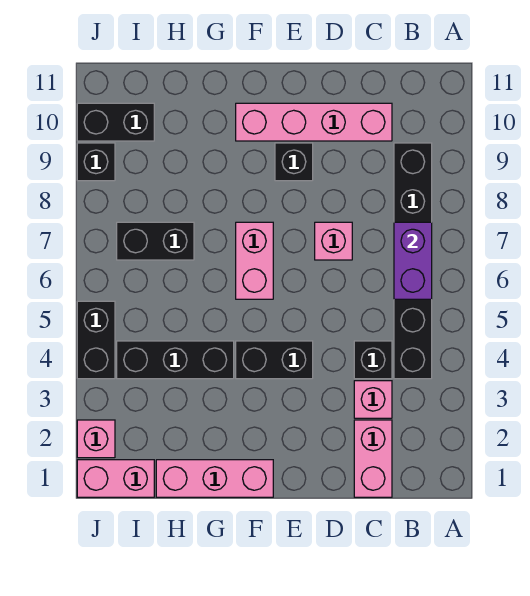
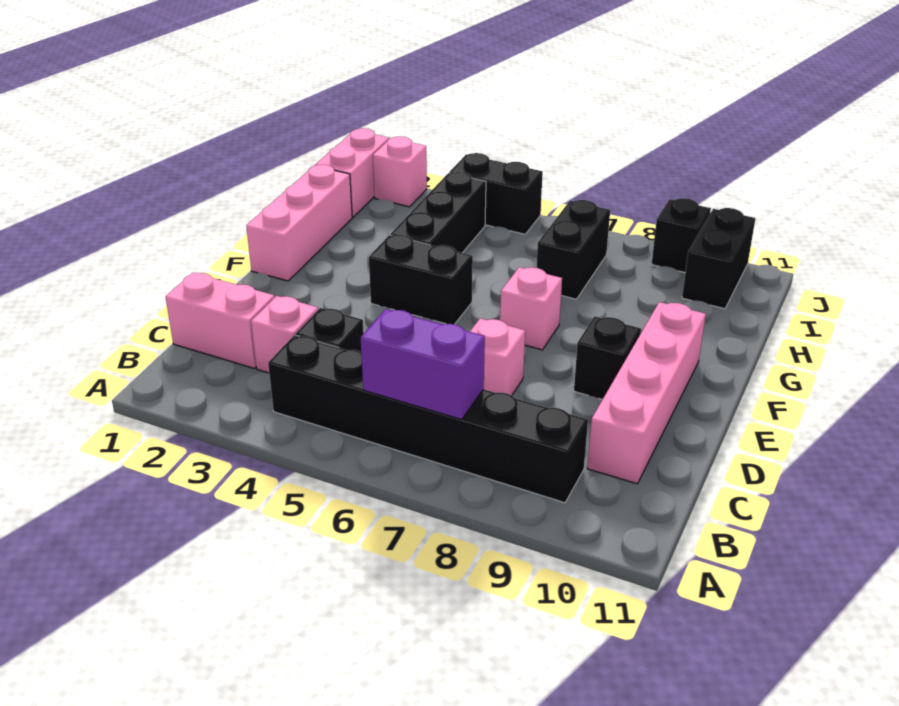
black brick E4:F4 level 1 -> black brick F4:F5 level 1
pink brick F6:F7 level 1 -> pink brick F7 level 1

